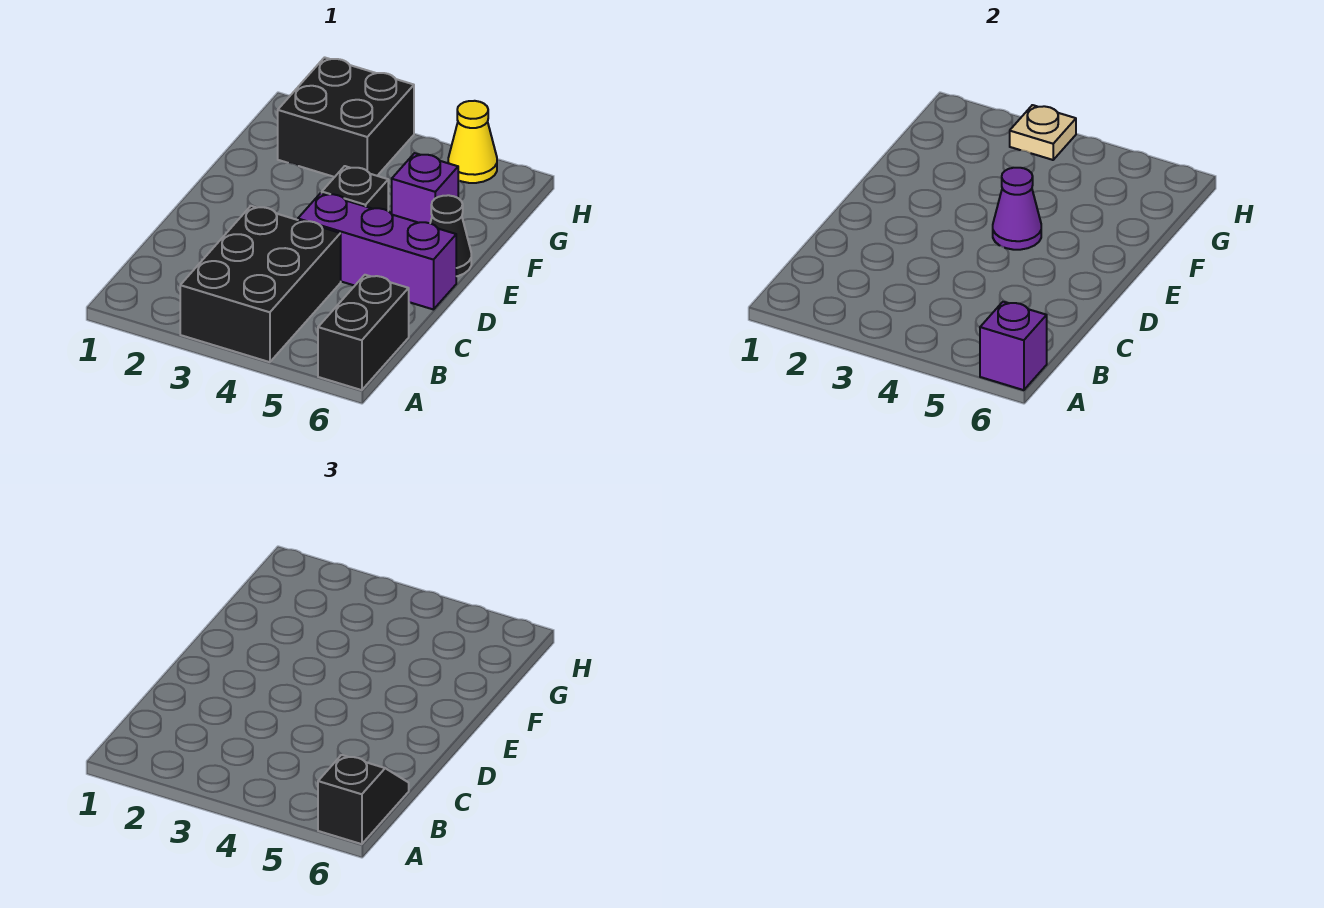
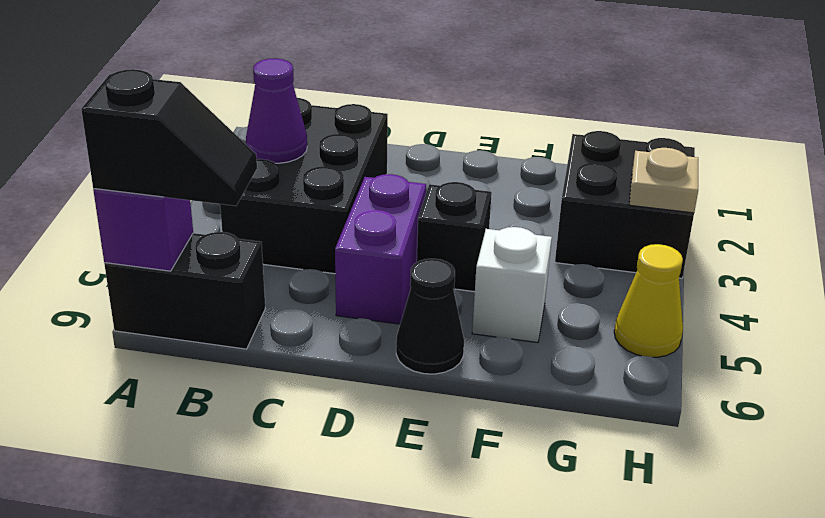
black brick A3:C4 level 1 -> black brick B2:C4 level 1
purple brick D4:D6 level 1 -> purple brick D4:D5 level 1
purple cone E4 level 2 -> purple cone B3 level 2
purple brick F5 level 1 -> white brick F5 level 1

